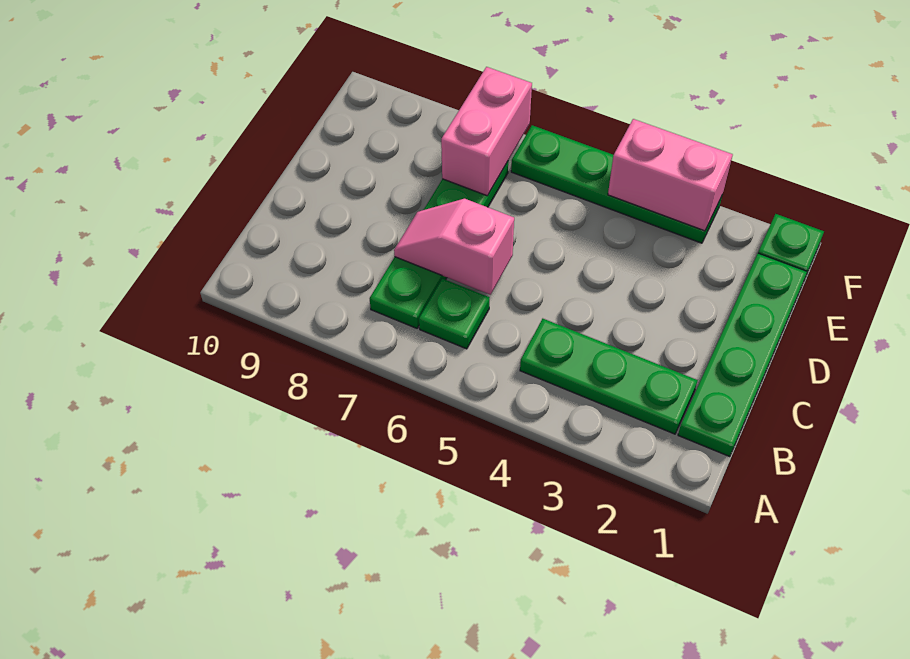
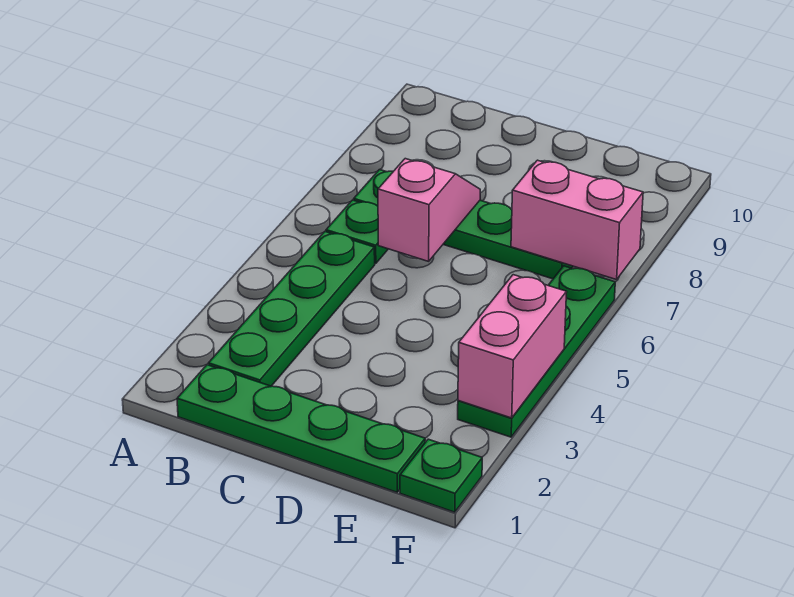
green plate B2:B4 level 1 -> green plate B2:B5 level 1

